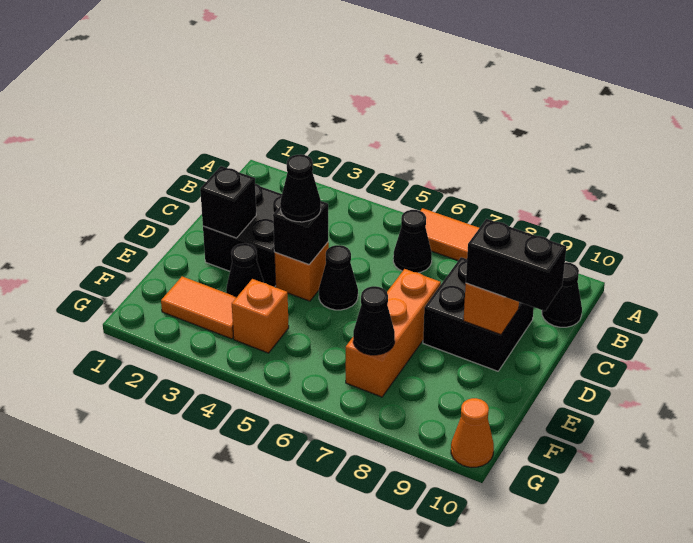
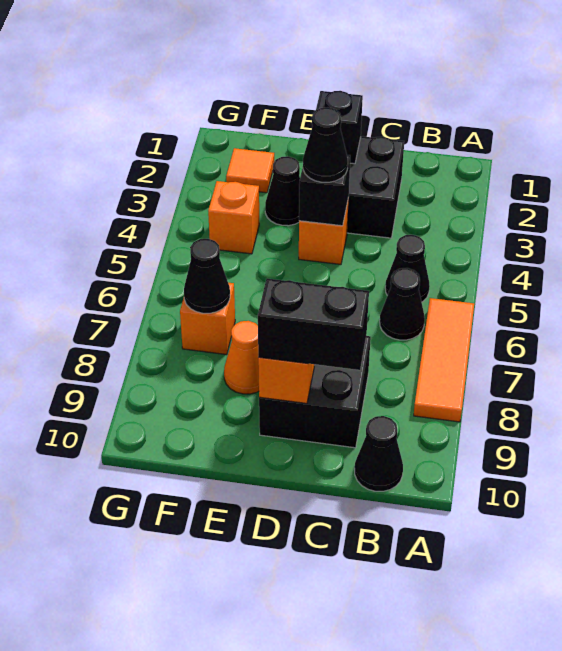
black cone D5 level 1 -> black cone B5 level 1
orange brick D7:F7 level 1 -> orange brick F7 level 1
black brick D9:D10 level 3 -> black brick C9:D9 level 3
orange tile F2:F3 level 1 -> orange tile F2 level 1
orange cone G10 level 1 -> orange cone E8 level 1

